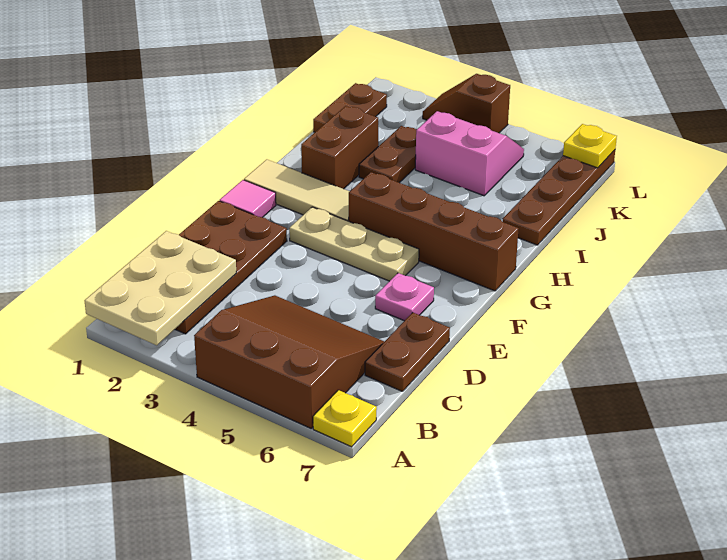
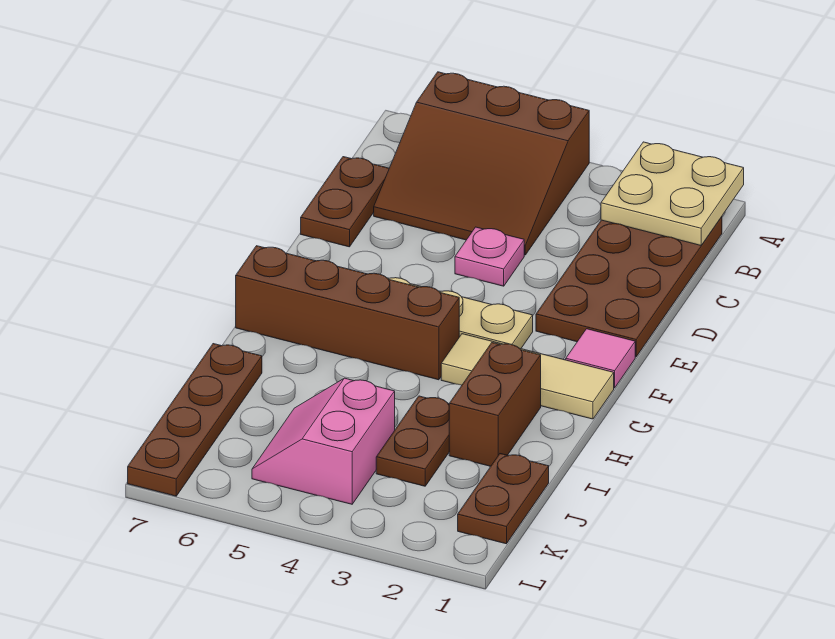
tan plate A1:C2 level 2 -> tan plate A1:B2 level 2
yellow plate A7 level 1 -> none
pink plate E6 level 1 -> pink plate D4 level 1
pink slope J4:K5 level 1 top J -> pink slope J4:K5 level 1 top 4
brown slope L3:L4 level 1 top 4 -> none
yellow plate L7 level 2 -> none

